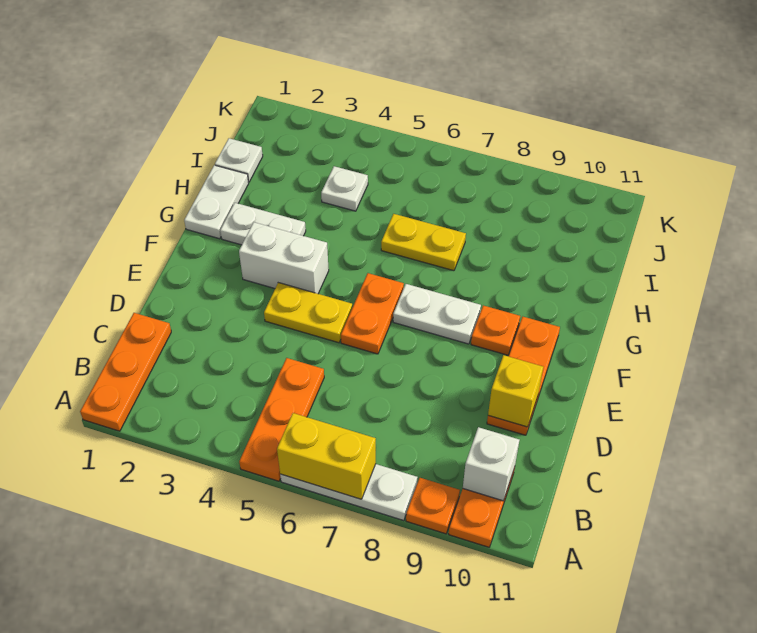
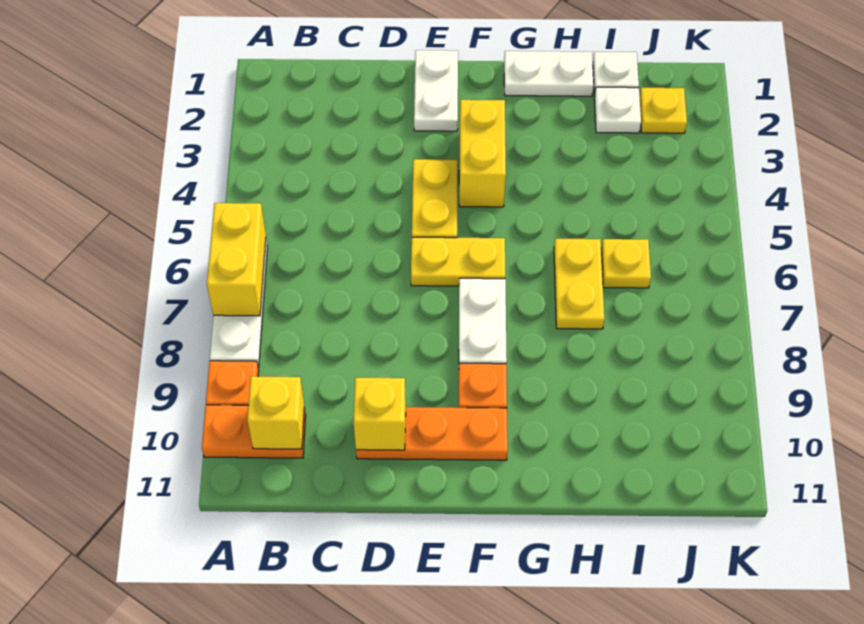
orange plate A1:C1 level 1 -> none
orange plate A5:C5 level 1 -> none
white brick B10 level 2 -> yellow brick B10 level 2
orange plate E6:F6 level 1 -> yellow plate E6:F6 level 1
white brick F3:F4 level 1 -> yellow brick F3:F4 level 1
white plate G2:G3 level 1 -> white plate E1:E2 level 1
white plate I4 level 1 -> white plate I2 level 1
none -> yellow plate I6 level 1
none -> yellow plate J2 level 1

